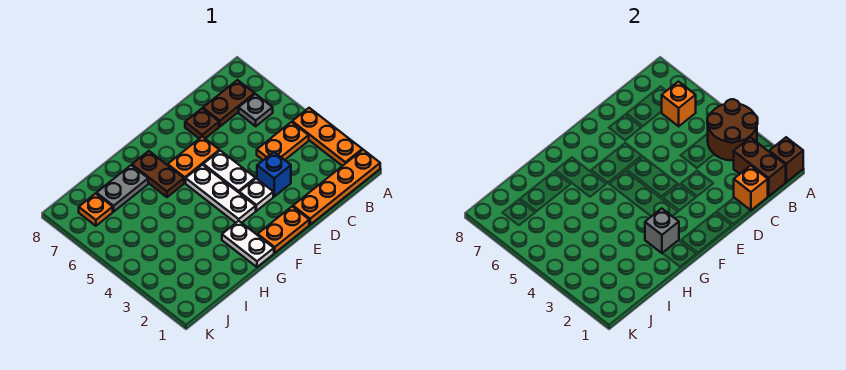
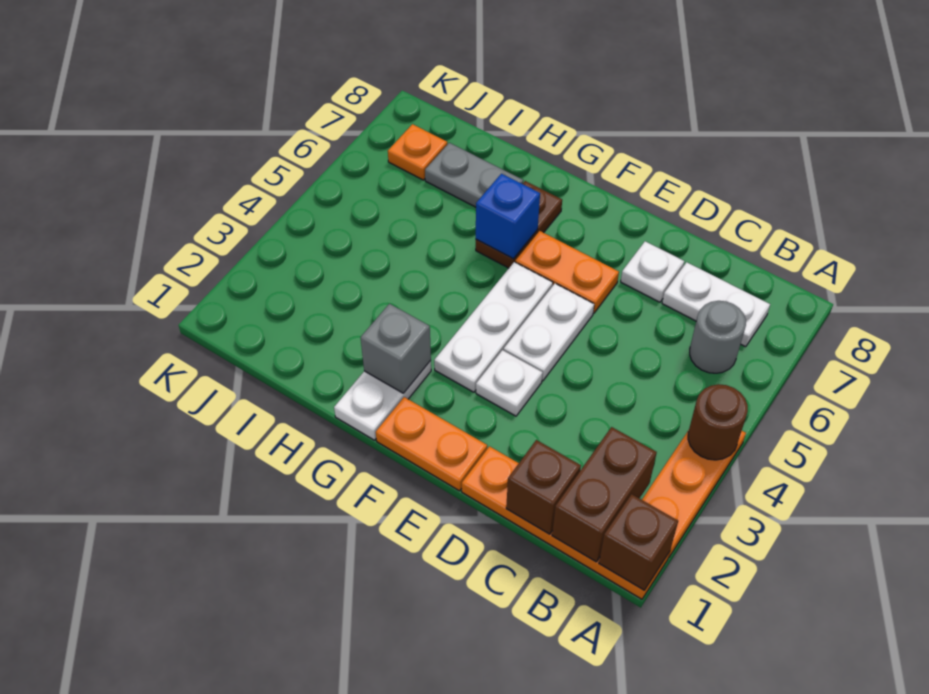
brown round brick A3:B4 level 2 -> brown round brick A4 level 2
orange plate B4:C4 level 1 -> none
grey plate B6 level 1 -> grey round brick B6 level 1
orange brick B6 level 2 -> none
brown plate B7:C7 level 1 -> white plate B7:C7 level 1
orange brick C1 level 2 -> brown brick C1 level 2
blue brick D3 level 1 -> blue brick G6 level 2
brown plate D7 level 1 -> white plate D7 level 1

